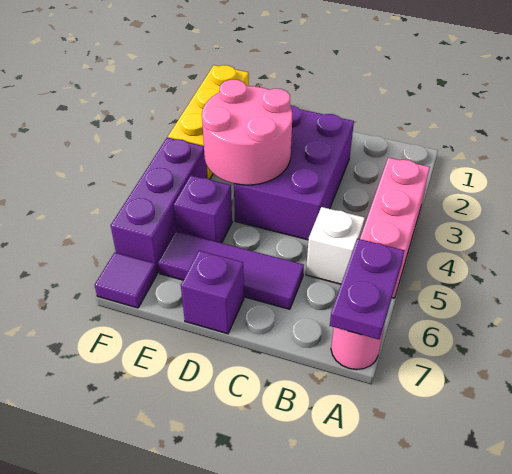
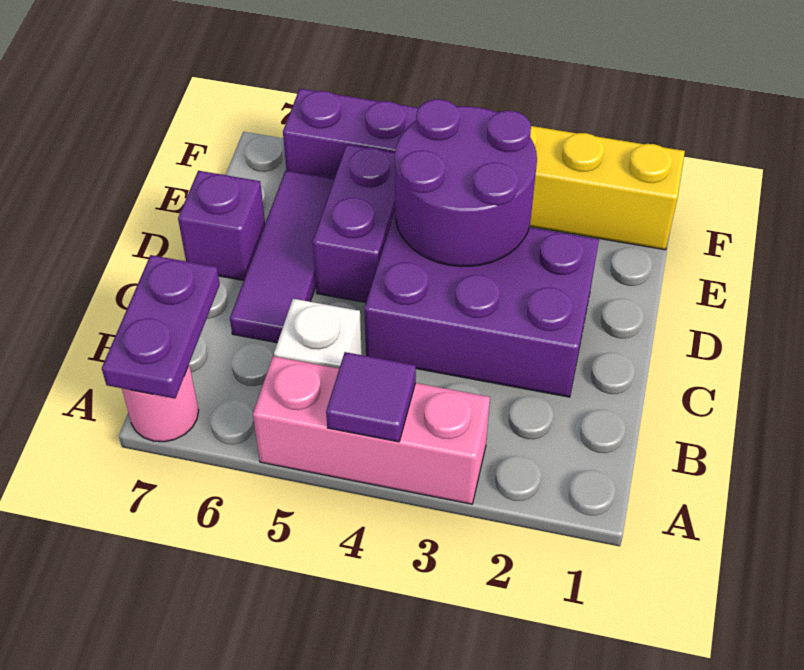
purple plate A6:A7 level 2 -> purple plate A7:B7 level 2
pink round brick D3:E4 level 2 -> purple round brick D3:E4 level 2
purple brick E5 level 1 -> purple brick D5:E5 level 1
purple tile F7 level 1 -> purple tile A4 level 2

